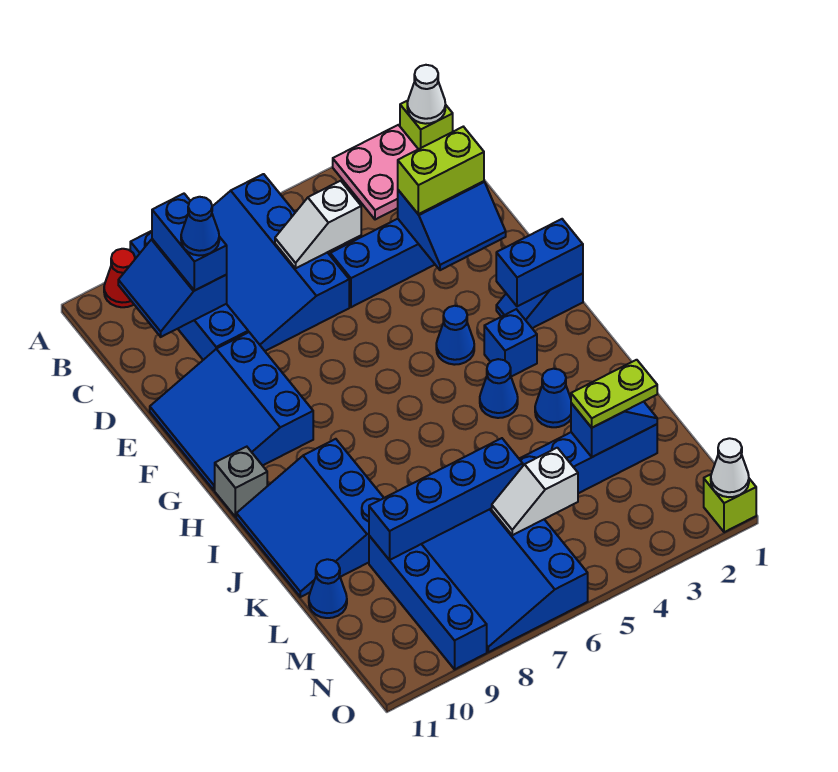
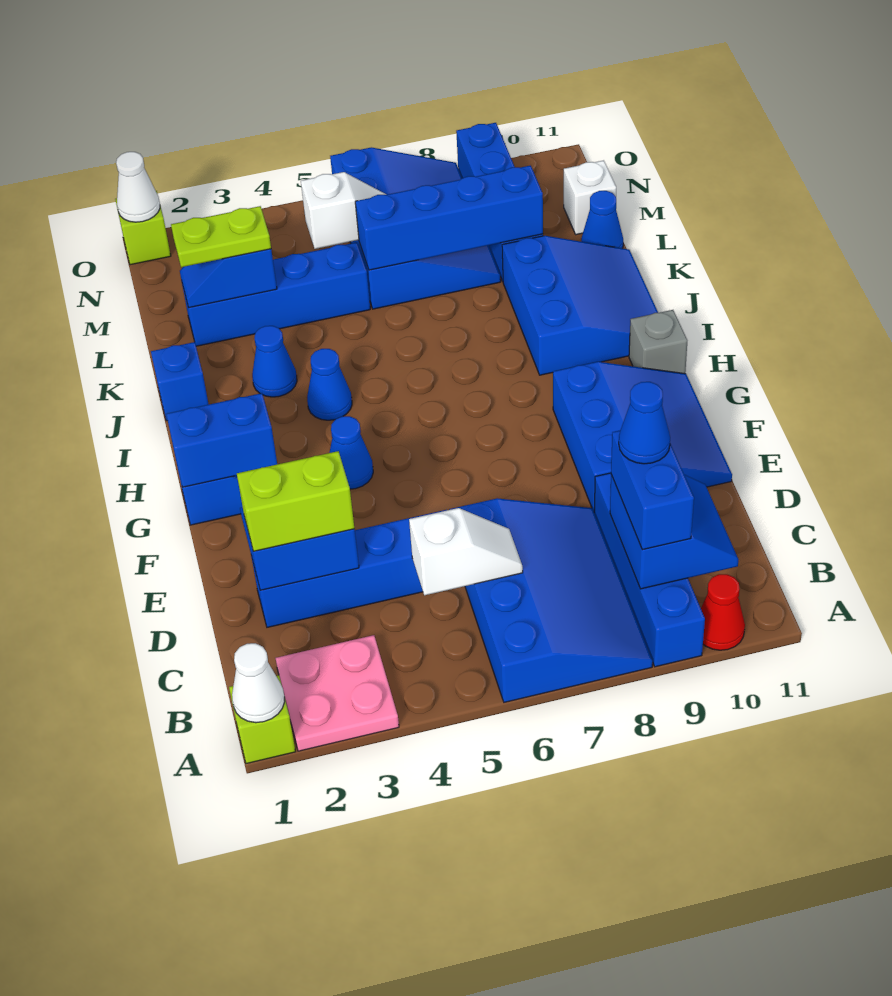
blue brick H3 level 1 -> blue brick J1 level 1
none -> white brick M11 level 1

